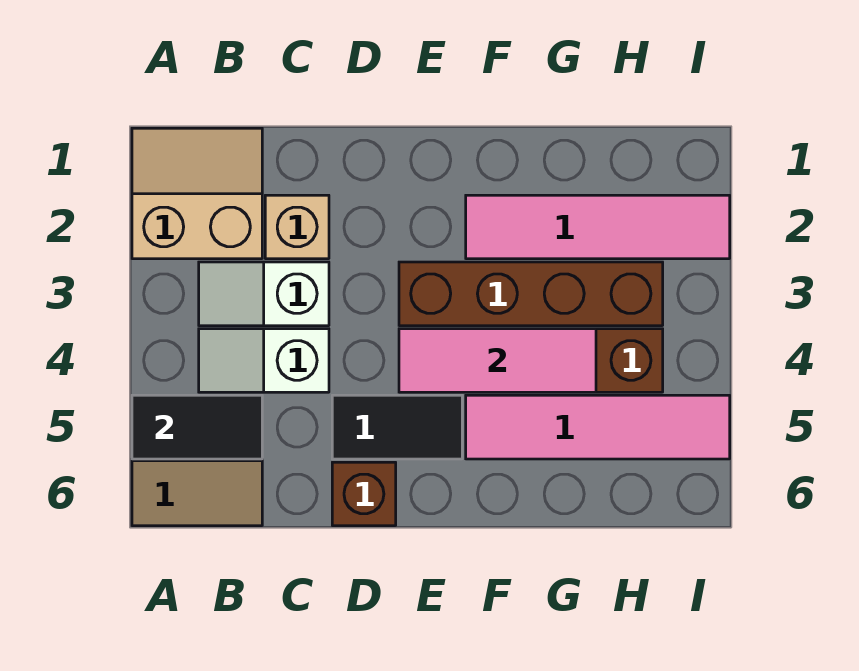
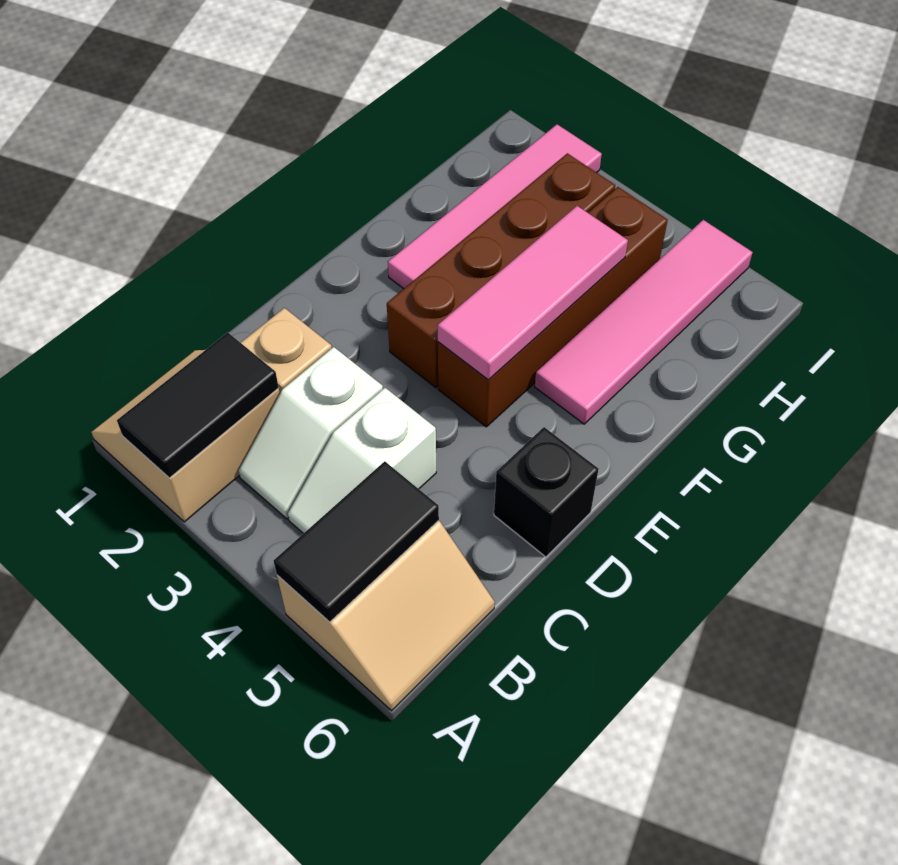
black tile D5:E5 level 1 -> black tile A2:B2 level 2
brown brick D6 level 1 -> black brick D6 level 1

